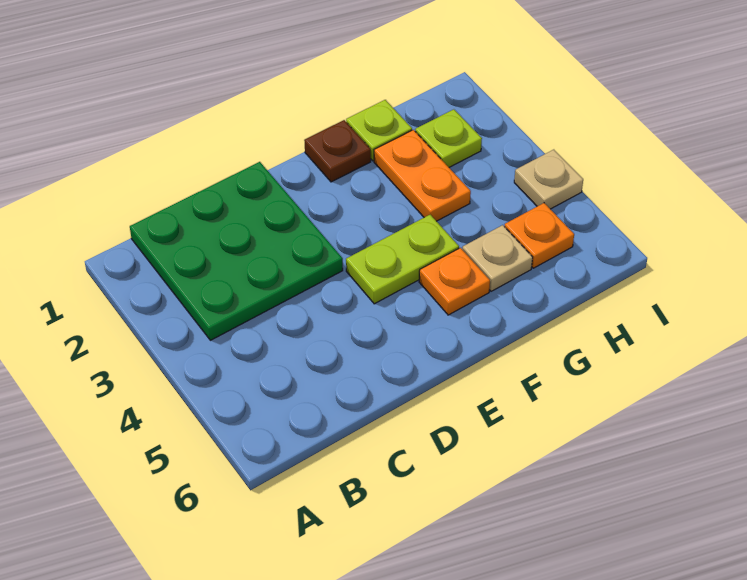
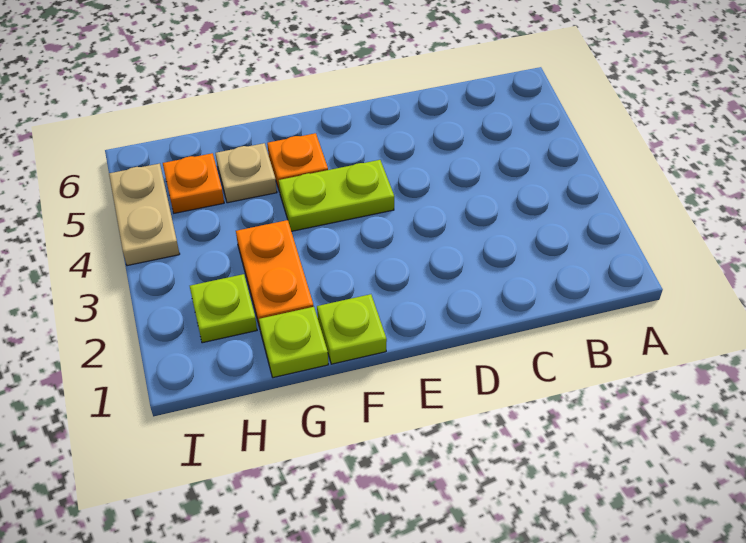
green plate B1:D3 level 1 -> none
brown plate F1 level 1 -> lime plate F1 level 1
tan plate I4 level 1 -> tan plate I4:I5 level 1

